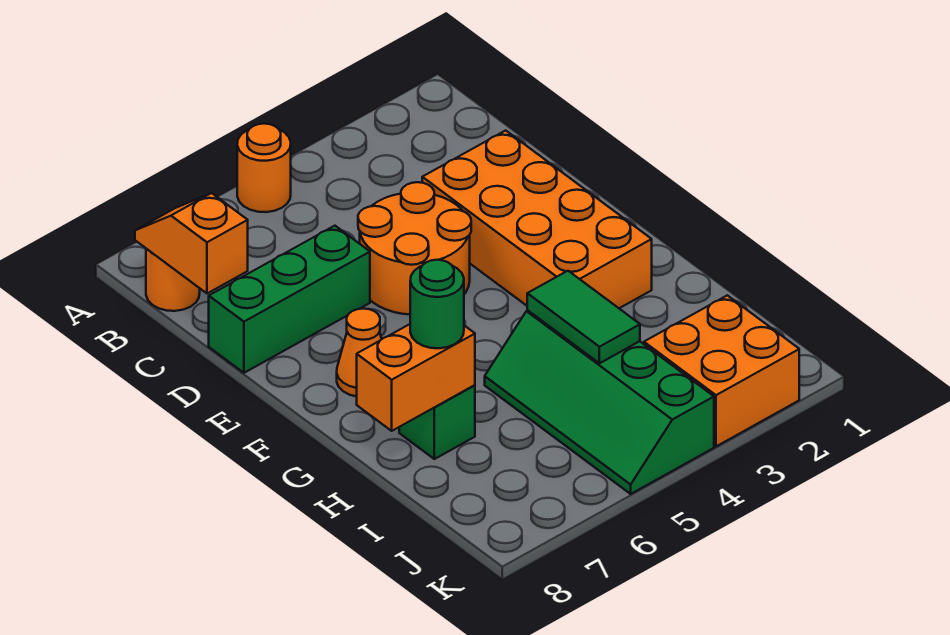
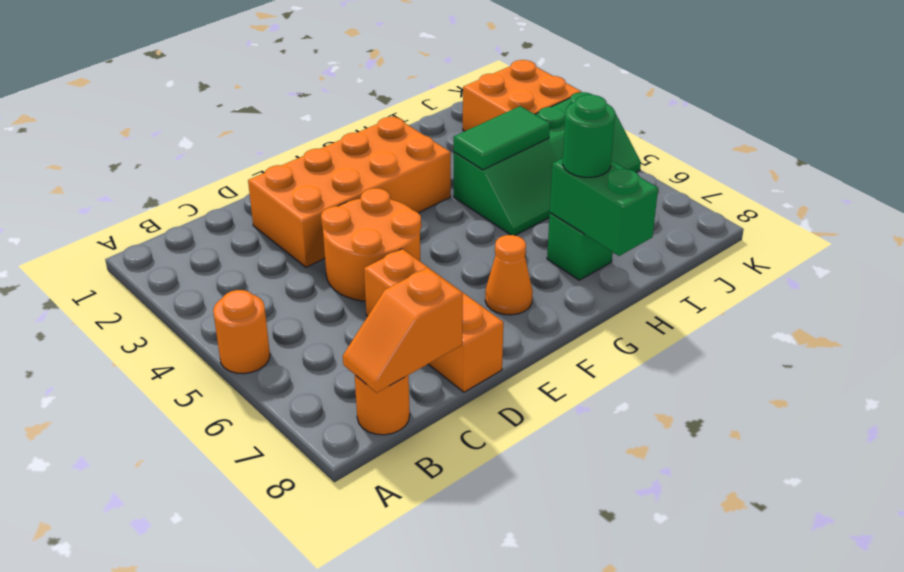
green brick D6:D8 level 1 -> orange brick D6:D8 level 1
orange brick H7:H8 level 2 -> green brick H7:H8 level 2

